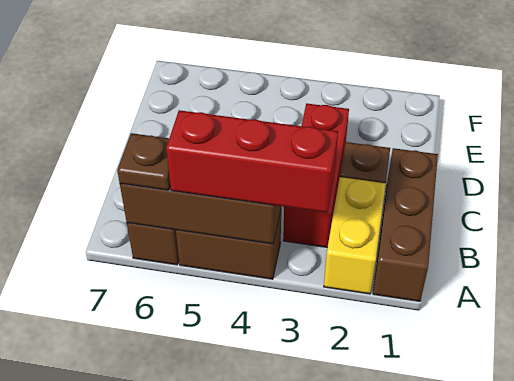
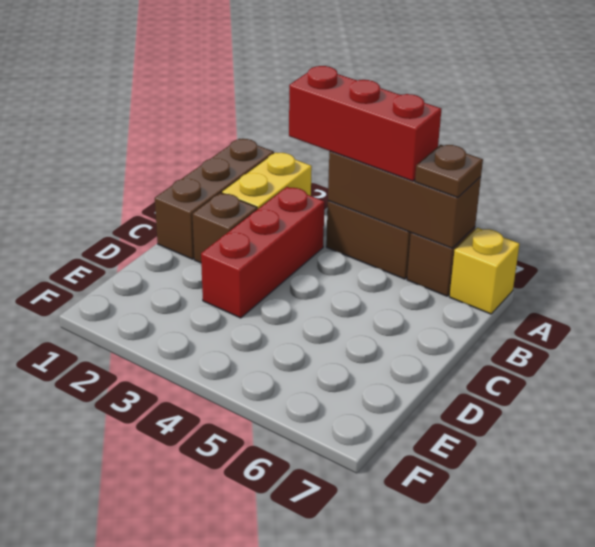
none -> yellow brick A7 level 1

